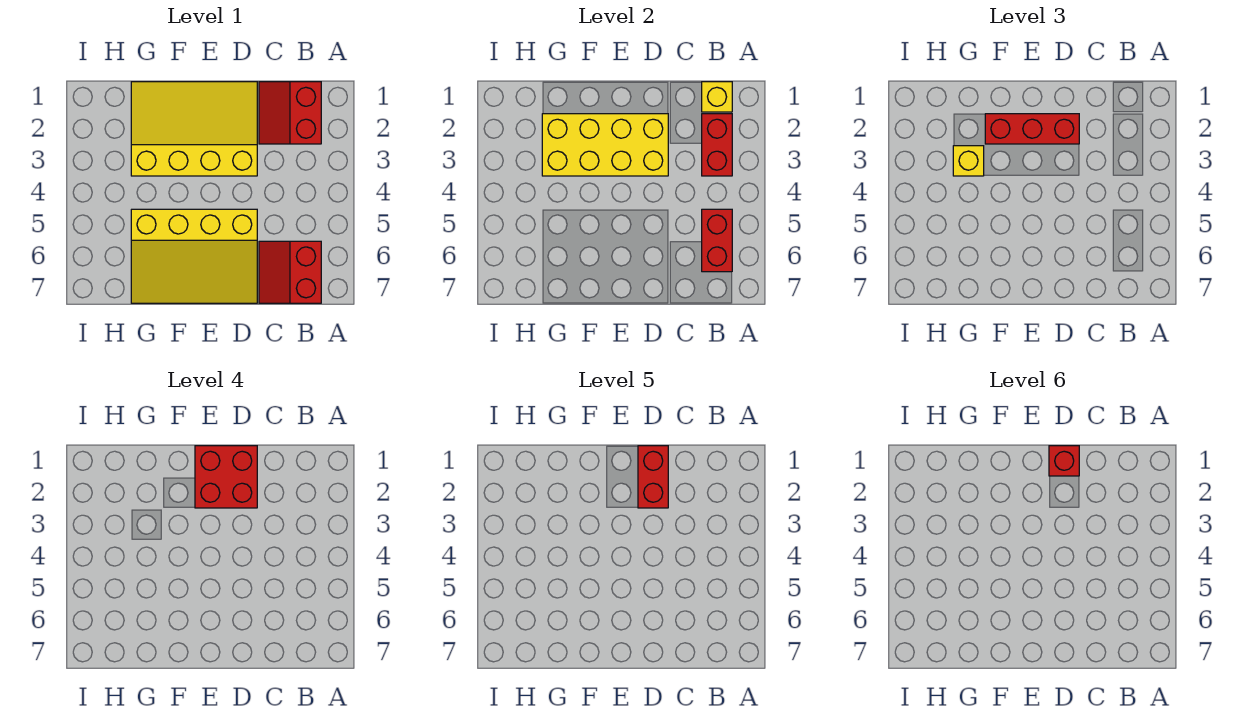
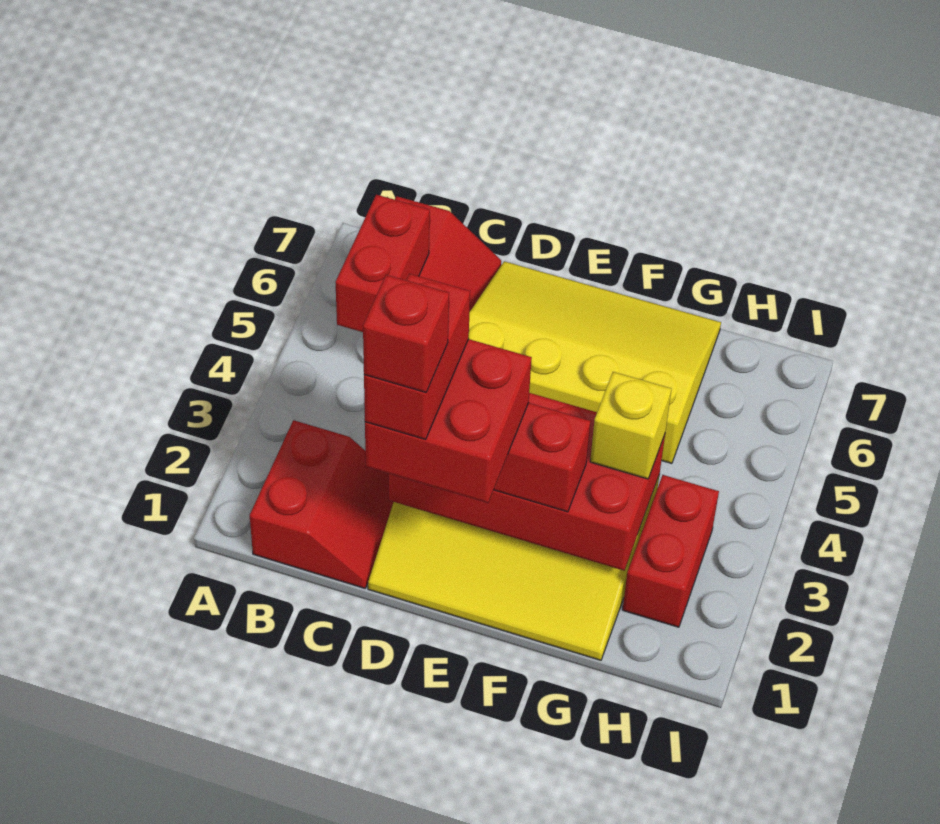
yellow brick B1 level 2 -> none
red brick B2:B3 level 2 -> red brick H2:H3 level 1
yellow brick D2:G3 level 2 -> red brick D2:G3 level 2

